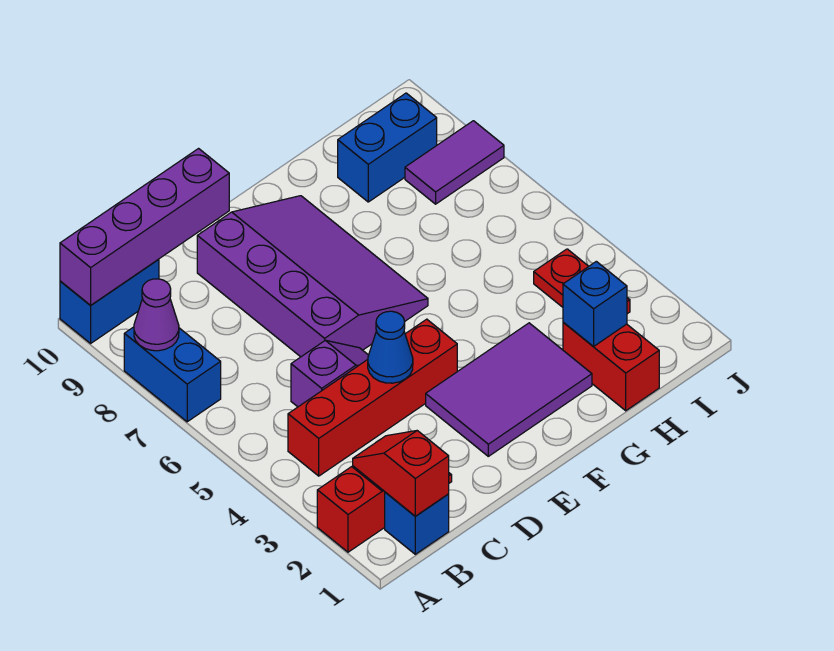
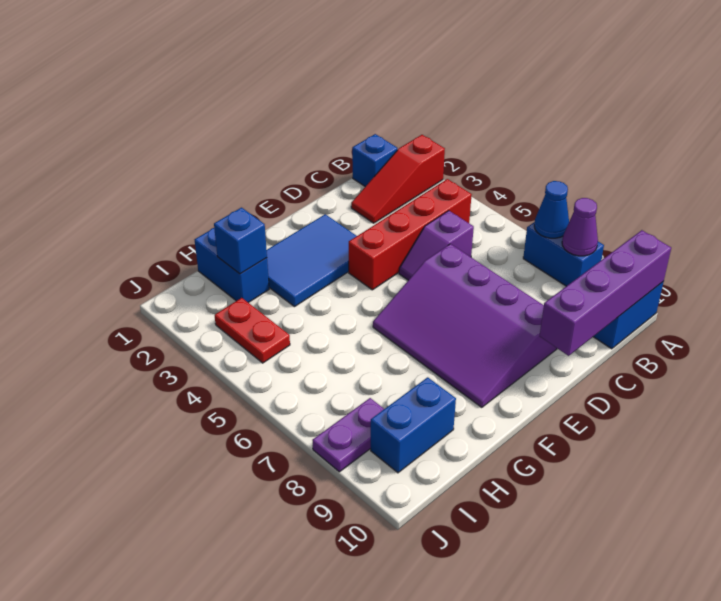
red slope B1:B2 level 2 top 1 -> none
blue cone D4 level 2 -> blue cone A7 level 2
purple tile E2:G3 level 1 -> blue tile E2:G3 level 1
red brick H1:H2 level 1 -> blue brick H1:H2 level 1
purple tile I8:J8 level 1 -> purple plate I8:J8 level 1

